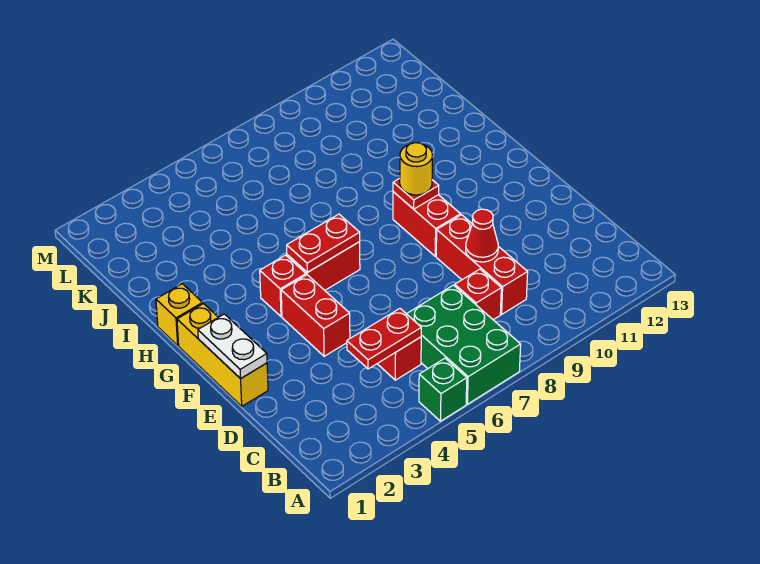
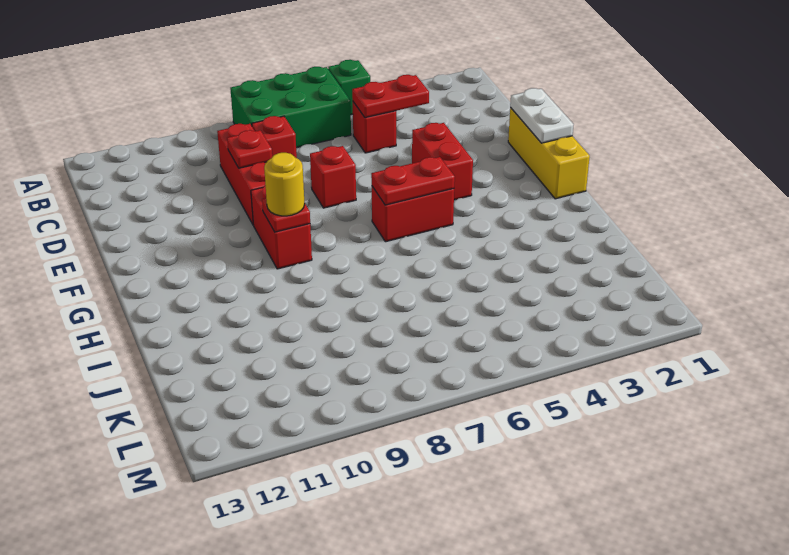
green brick A6:C7 level 1 -> green brick A6:B8 level 1
red cone D9 level 2 -> red plate D9 level 2
red brick G4 level 1 -> red brick E7 level 1
yellow brick H1 level 1 -> none

